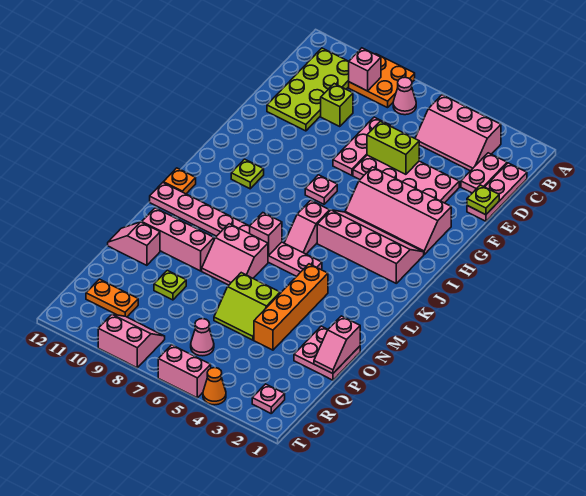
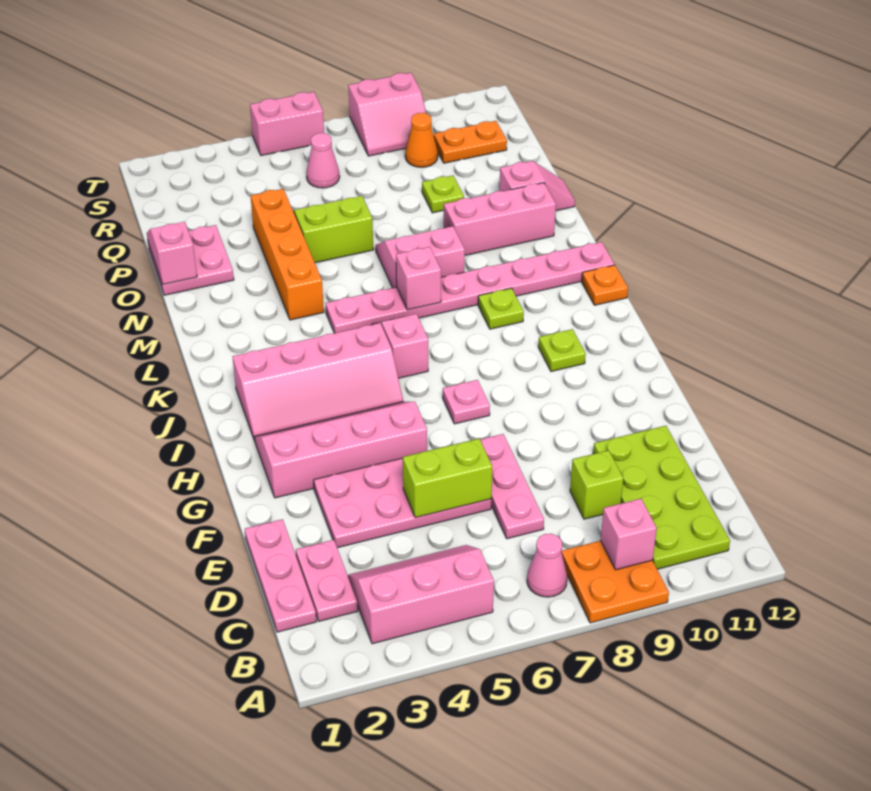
lime plate E1 level 2 -> lime plate K9 level 1
pink plate S2 level 1 -> none
orange cone T4 level 1 -> orange cone R9 level 1

